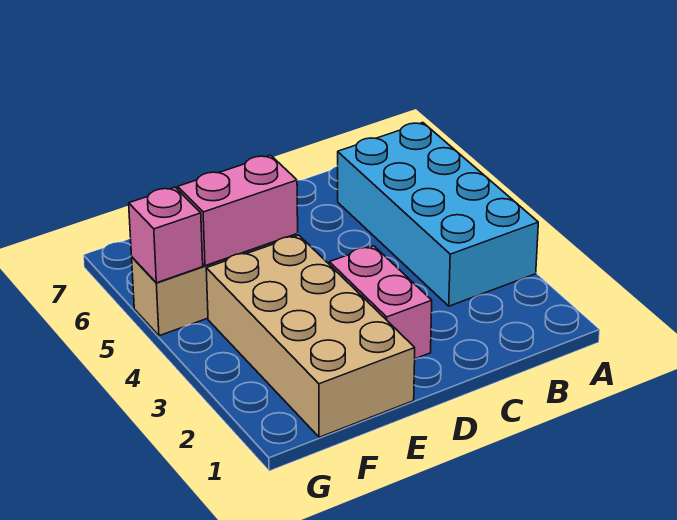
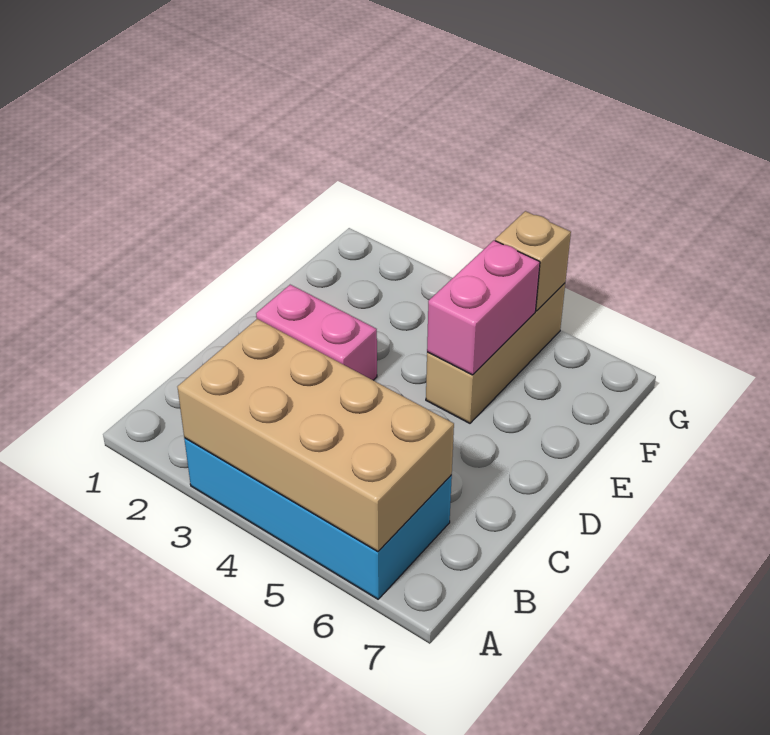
tan brick E1:F4 level 1 -> tan brick A3:B6 level 2
pink brick G5 level 2 -> tan brick G5 level 2

